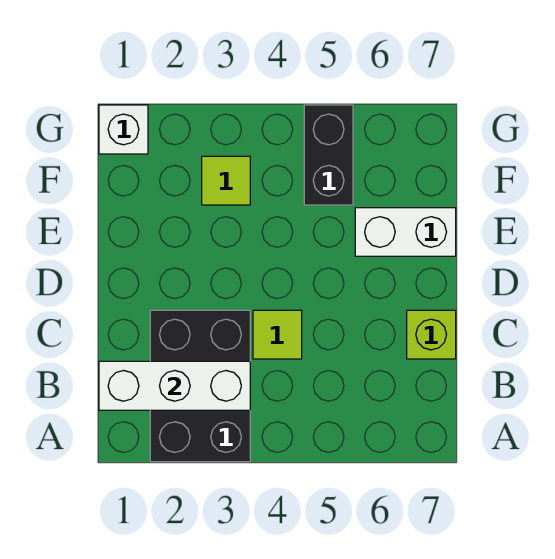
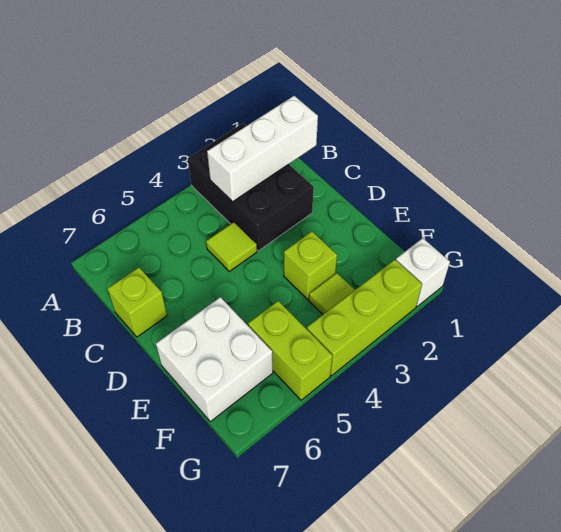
none -> lime brick E3 level 1
white brick E6:E7 level 1 -> white brick E6:F7 level 1
black brick F5:G5 level 1 -> lime brick F5:G5 level 1
none -> lime brick G2:G4 level 1

